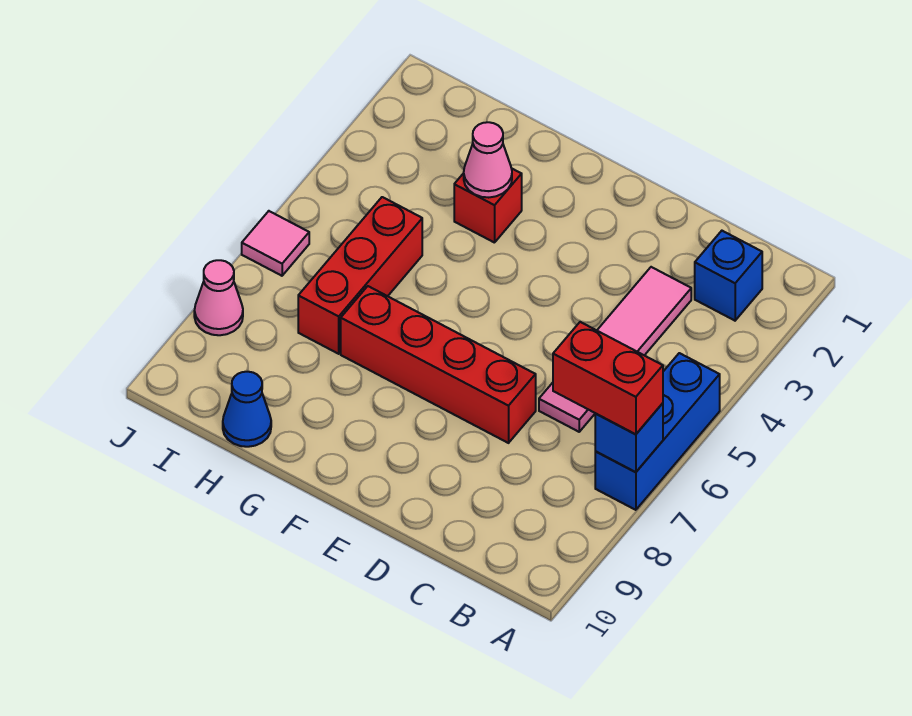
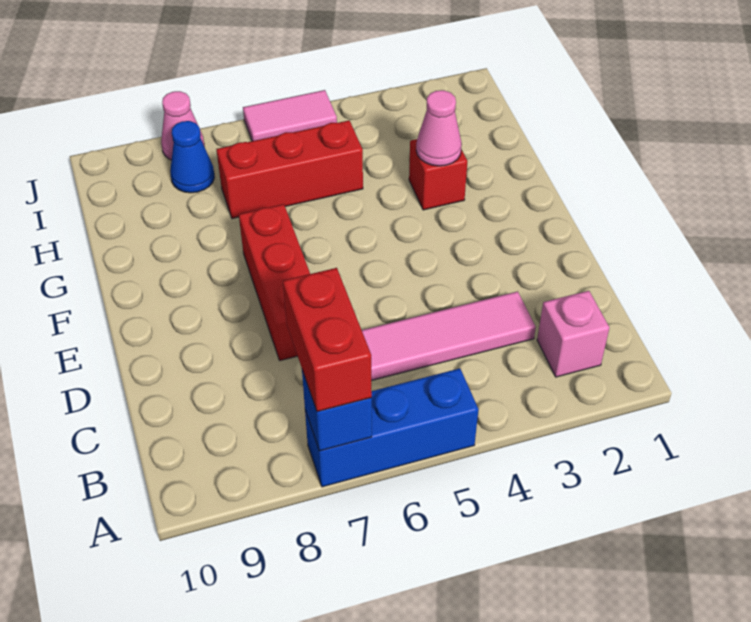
blue brick B2 level 1 -> pink brick B2 level 1
red brick D7:G7 level 1 -> red brick D7:F7 level 1
blue cone H10 level 1 -> blue cone I8 level 1
pink tile J6 level 1 -> pink tile J5:J6 level 1

